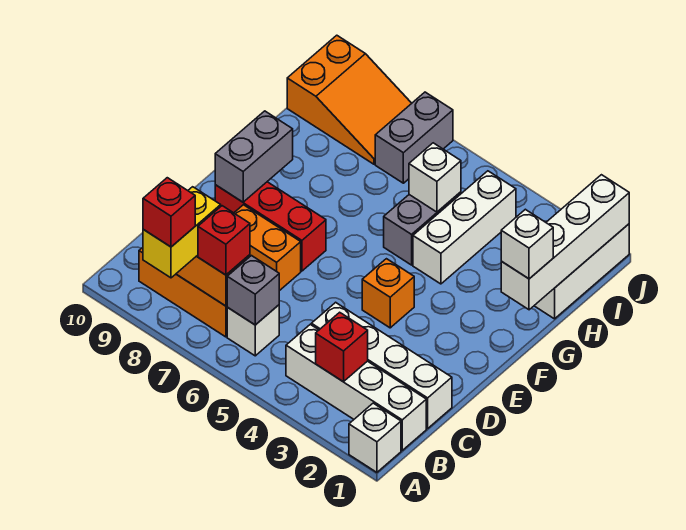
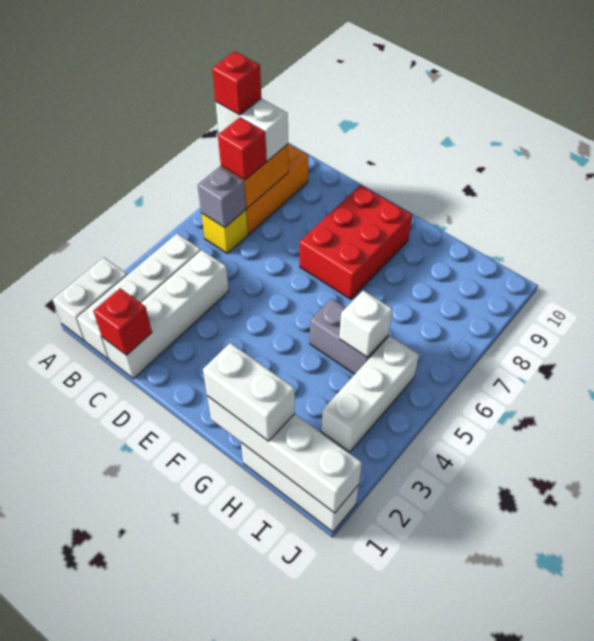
white brick A1 level 1 -> white brick A1:A2 level 1
yellow brick A8:B8 level 3 -> white brick A8:B8 level 3
red brick B3 level 2 -> red brick C1 level 2
white brick B6 level 1 -> yellow brick B6 level 1
orange brick D7:D8 level 1 -> none
orange brick E4 level 1 -> none
red brick E7:E9 level 1 -> red brick E7:F9 level 1
grey brick E9:F9 level 2 -> none
white brick G1 level 3 -> white brick G1:H1 level 3
white brick G4:I4 level 1 -> white brick I3:I5 level 1
grey brick I7:J7 level 1 -> none
orange slope I8:J10 level 1 top 10 -> none

